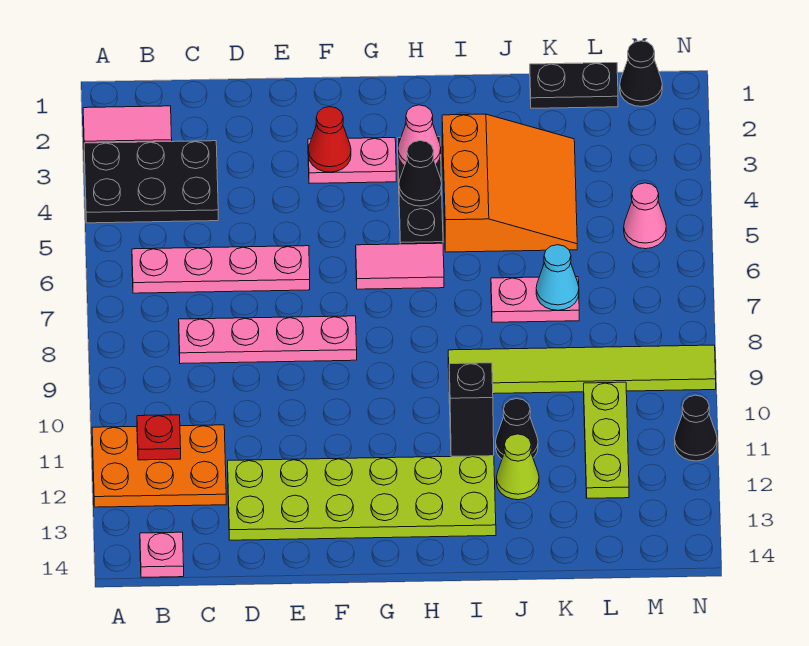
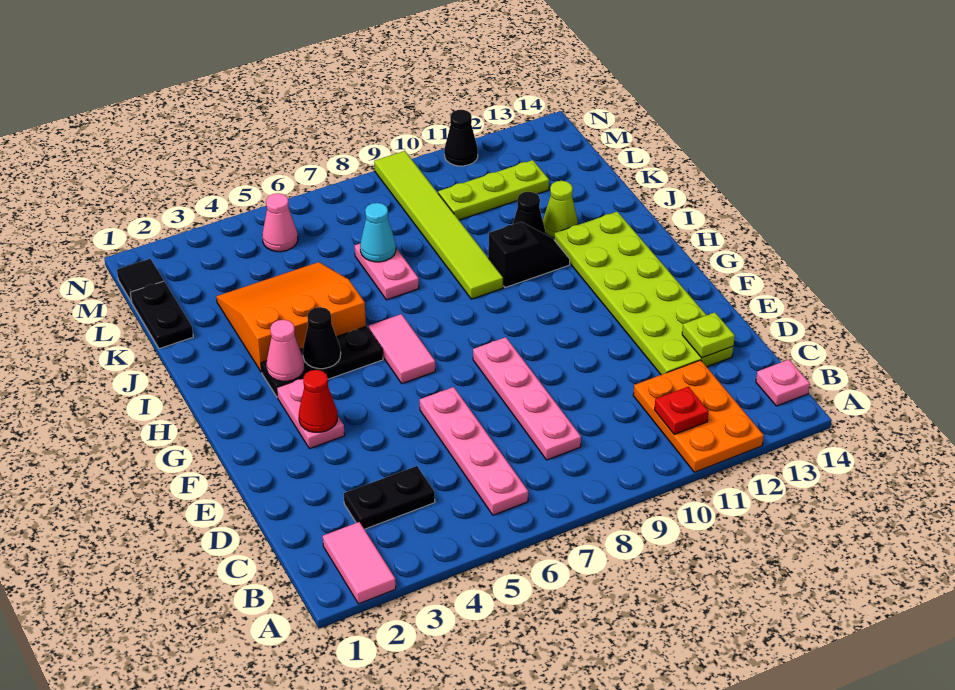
black plate A3:C4 level 1 -> black plate C3:C4 level 1
none -> lime plate D13 level 2
black cone M1 level 1 -> black tile M1 level 1

